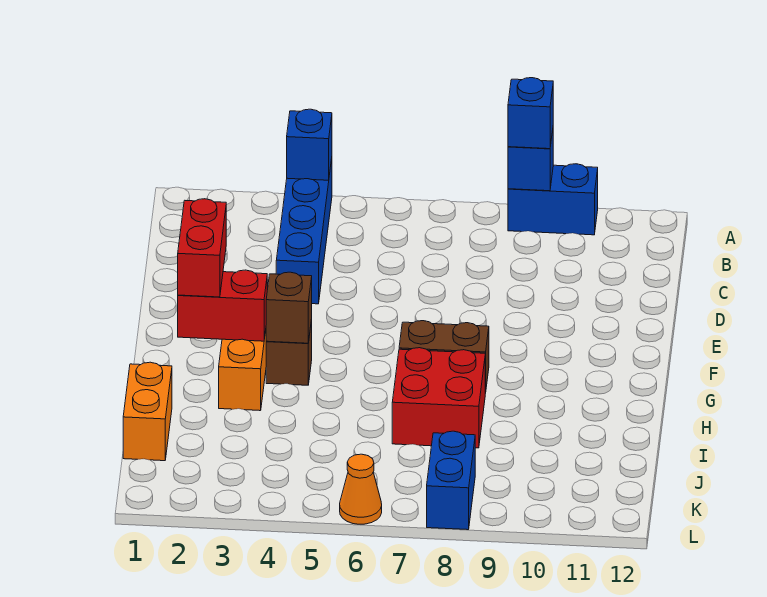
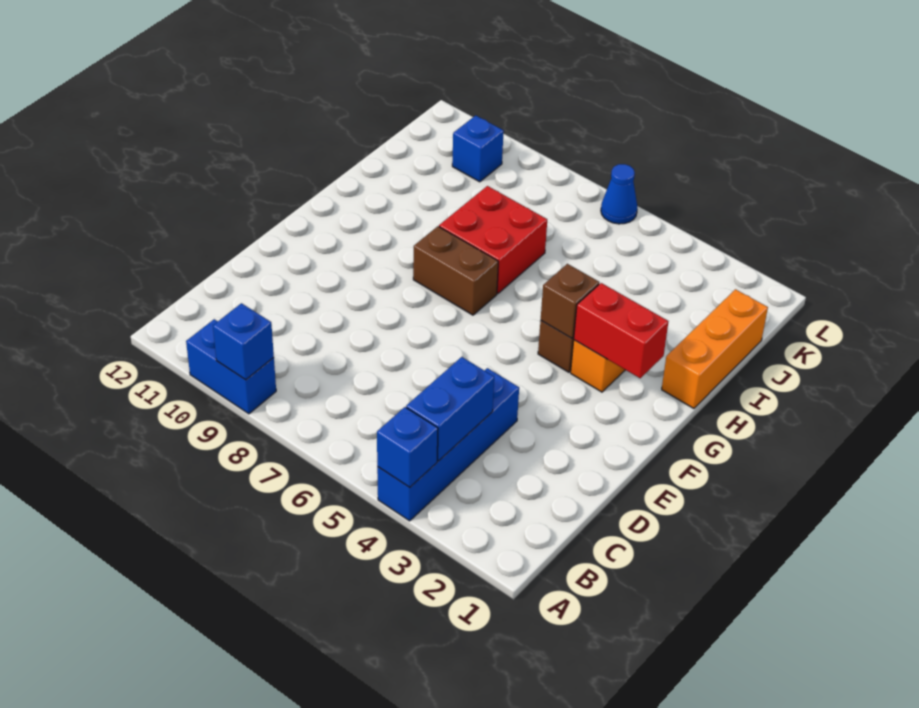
blue brick A9 level 3 -> blue brick K10 level 1
red brick F2:G2 level 3 -> none
orange brick I1:J1 level 1 -> orange brick H1:J1 level 1
blue brick K8:L8 level 1 -> blue brick B4:C4 level 2
orange cone L6 level 1 -> blue cone L6 level 1

